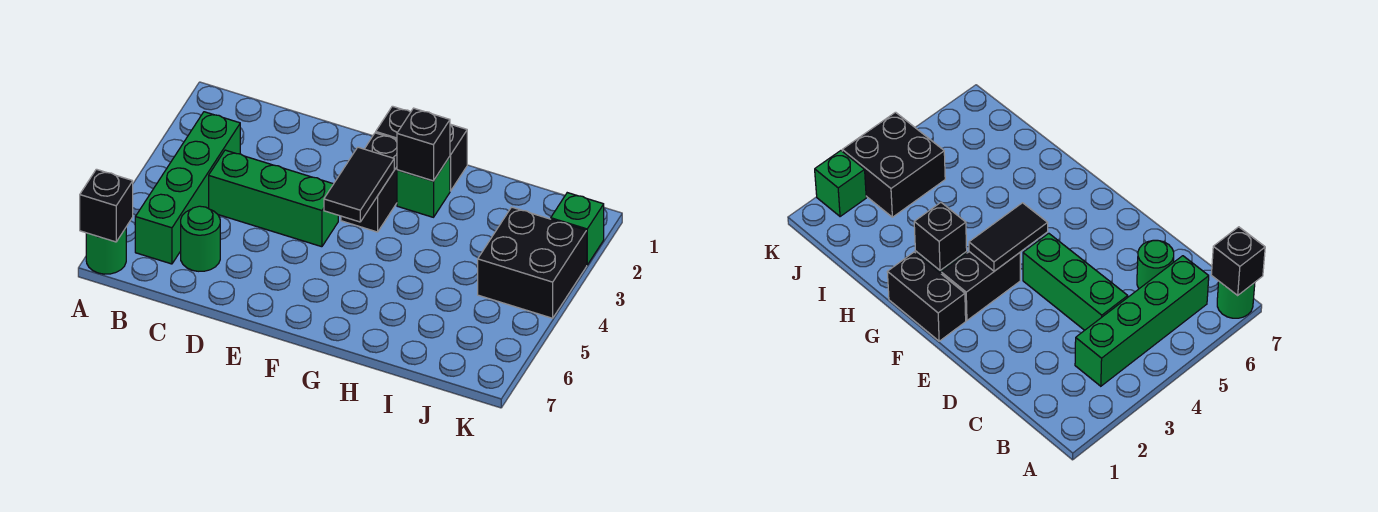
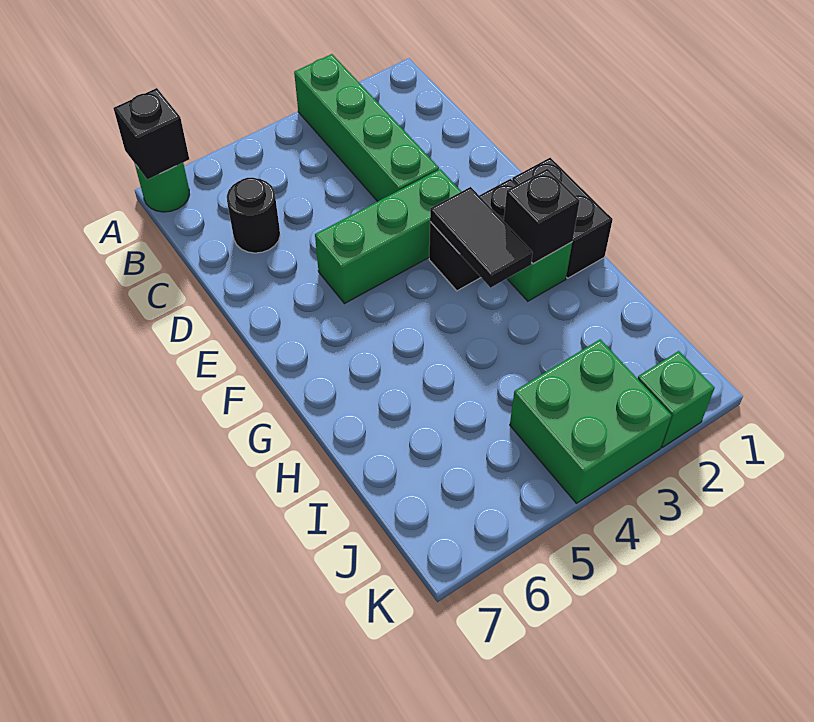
green brick B3:B6 level 1 -> green brick A3:D3 level 1
green brick C4:E4 level 1 -> green brick E3:E5 level 1
green round brick C6 level 1 -> black round brick C6 level 1
black tile F3:F4 level 2 -> black tile F3:G3 level 2
black brick J3:K4 level 1 -> green brick J3:K4 level 1

